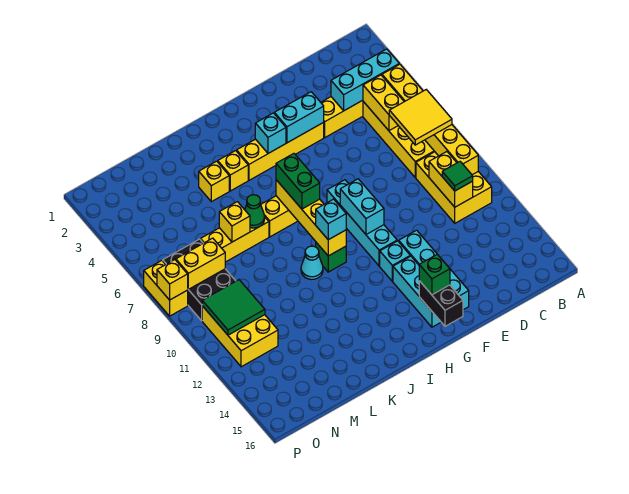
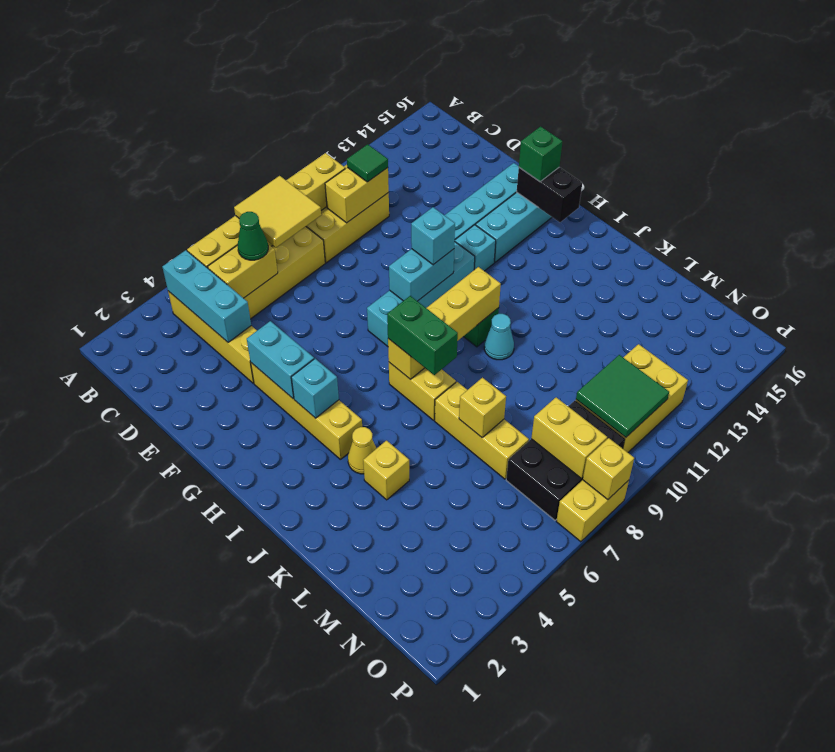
black brick G15:G16 level 2 -> black brick G15:H15 level 2
green brick I7:I8 level 3 -> green brick I7:J7 level 3
cyan brick I10 level 3 -> cyan brick G10 level 3
yellow brick J4 level 1 -> yellow cone J4 level 1
green cone K7 level 2 -> green cone C6 level 3

